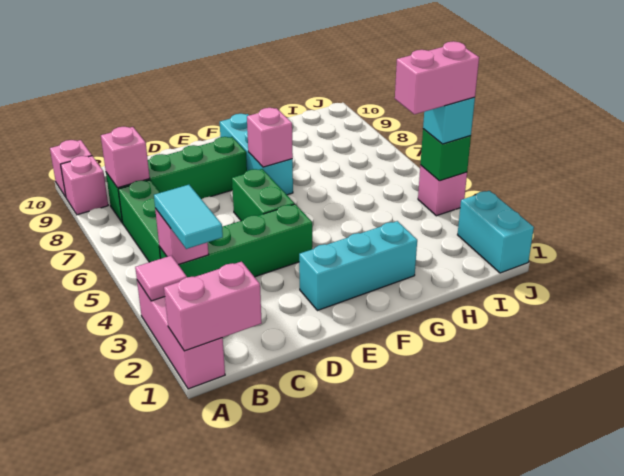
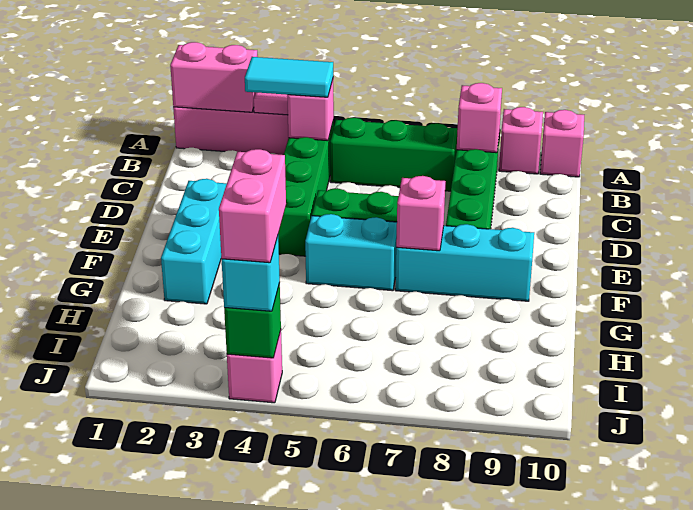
pink brick A1:B1 level 2 -> pink brick A1:A2 level 2
cyan brick J1:J2 level 1 -> cyan brick F5:F6 level 1

